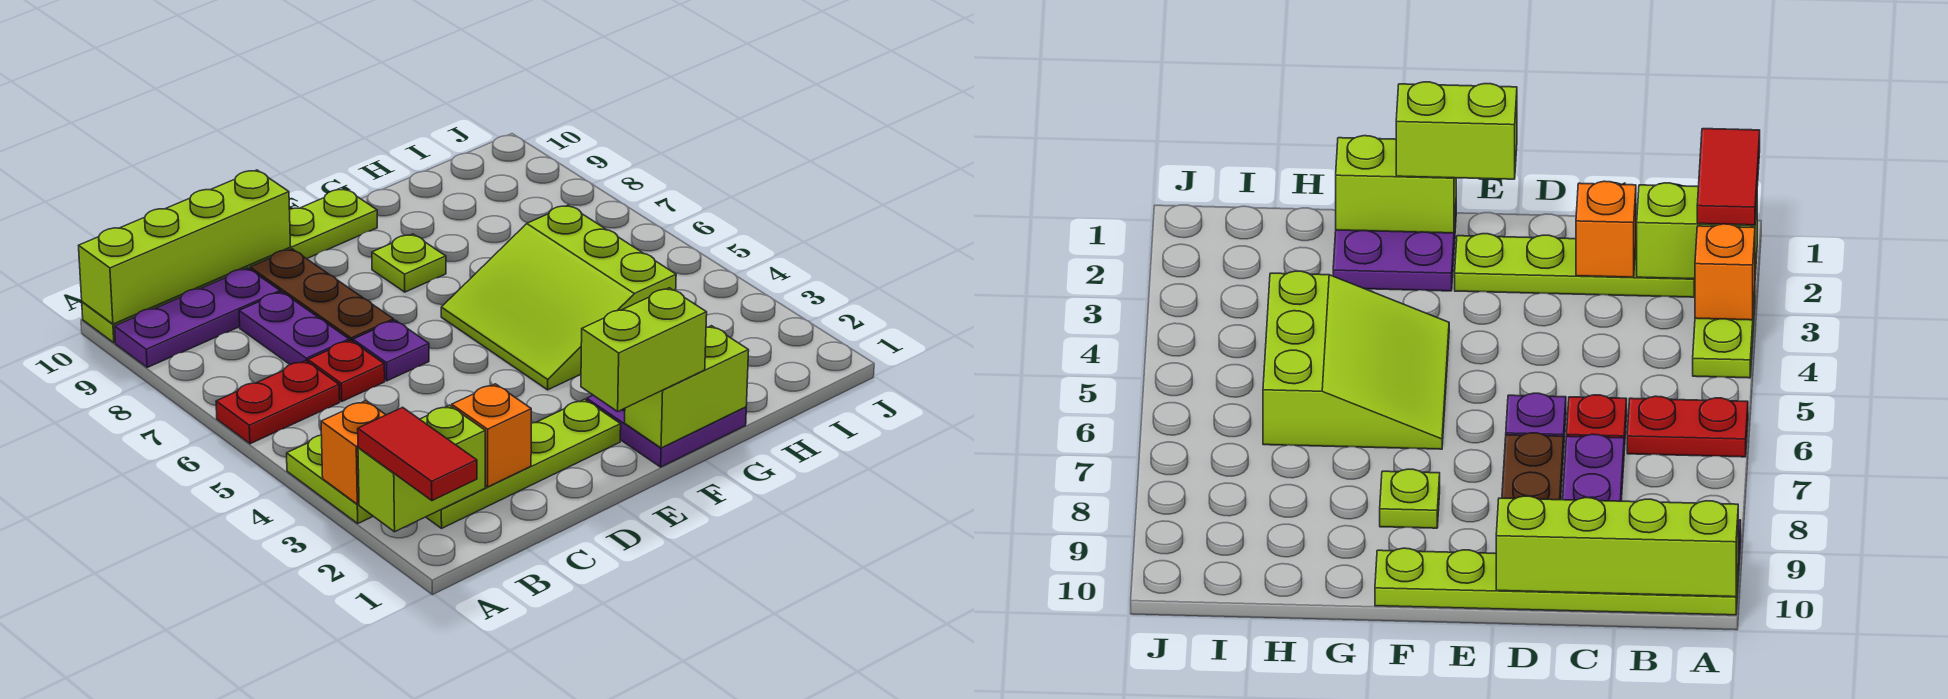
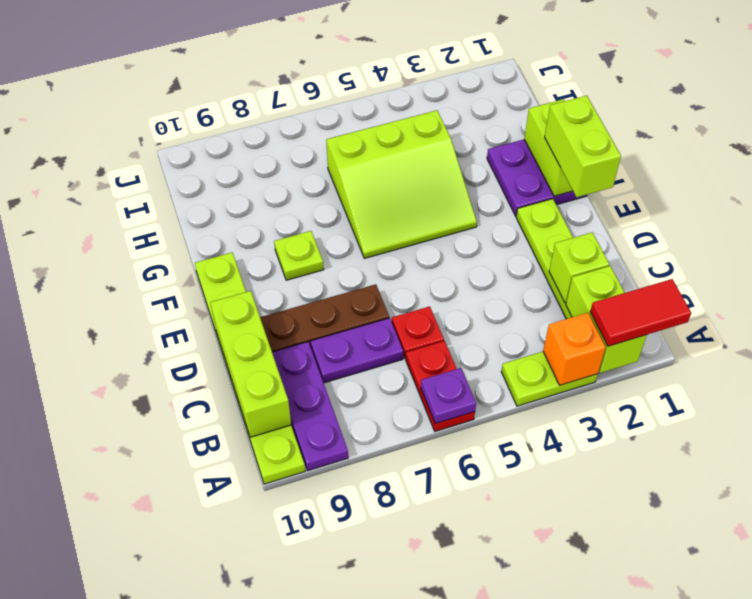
lime brick A10:D10 level 2 -> lime brick B10:D10 level 2
orange brick C2 level 2 -> lime brick C2 level 2
purple plate D6 level 1 -> purple plate A6 level 2

